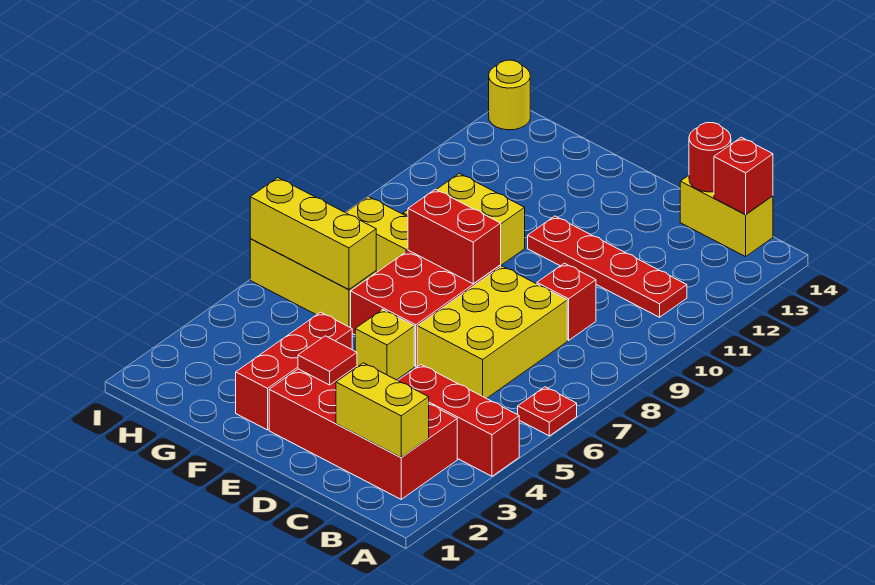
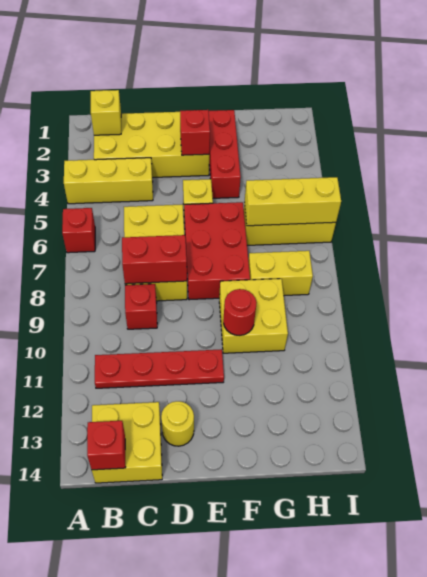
red brick A4:C4 level 1 -> yellow brick A4:C4 level 1
red plate A6 level 1 -> red brick A6 level 1
red brick B2:E3 level 1 -> yellow brick B2:E3 level 1
yellow brick B2:C2 level 2 -> yellow brick B2 level 2
yellow brick B14:C14 level 1 -> yellow brick B13:C14 level 1
red round brick C14 level 2 -> red round brick F10 level 2
red tile E3 level 2 -> red brick E3 level 2
red brick E8:F8 level 2 -> red brick C8:D8 level 2
yellow round brick I14 level 1 -> yellow round brick D13 level 1

